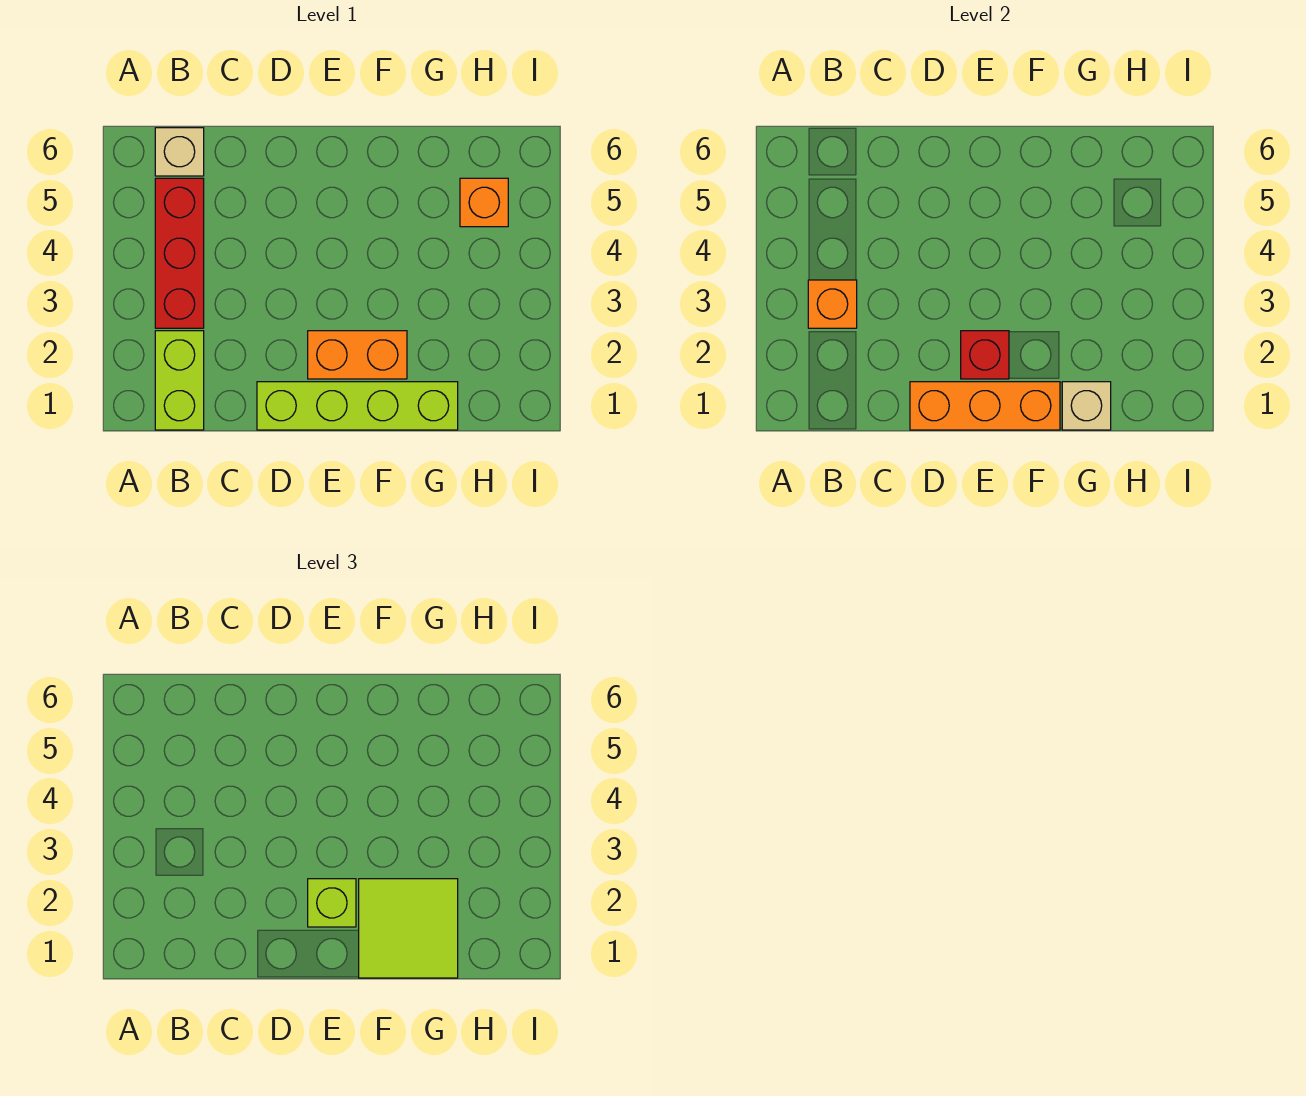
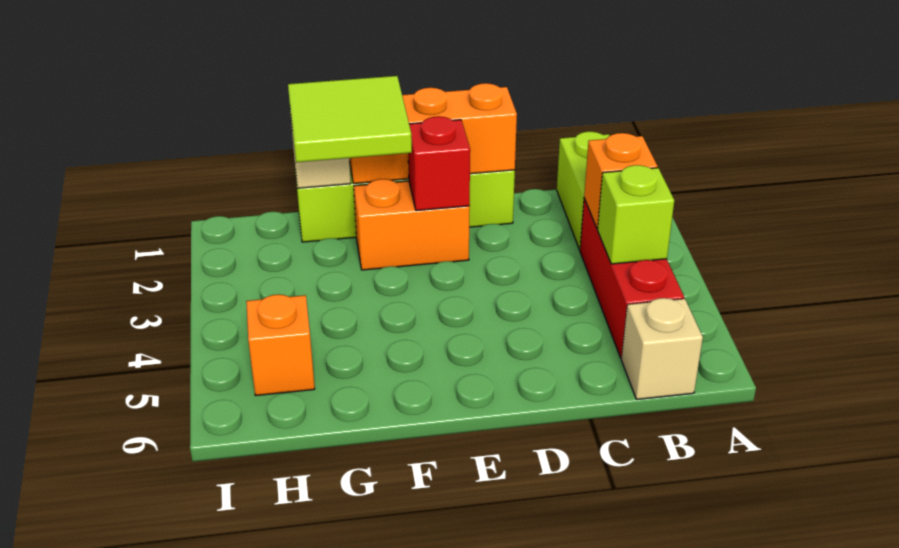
lime brick E2 level 3 -> lime brick B4 level 2

